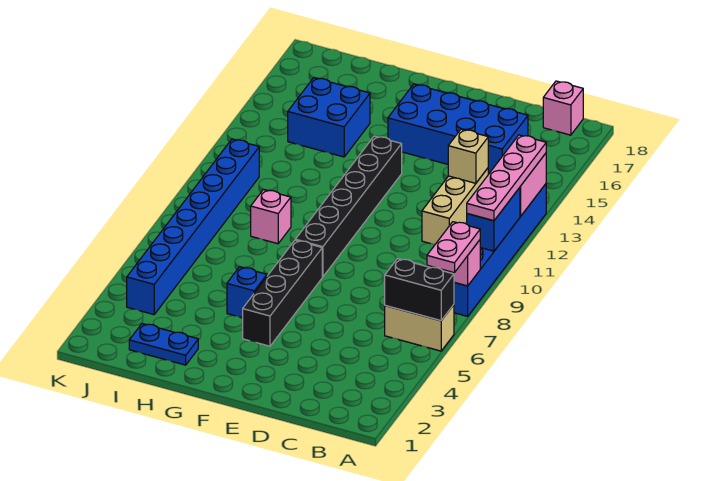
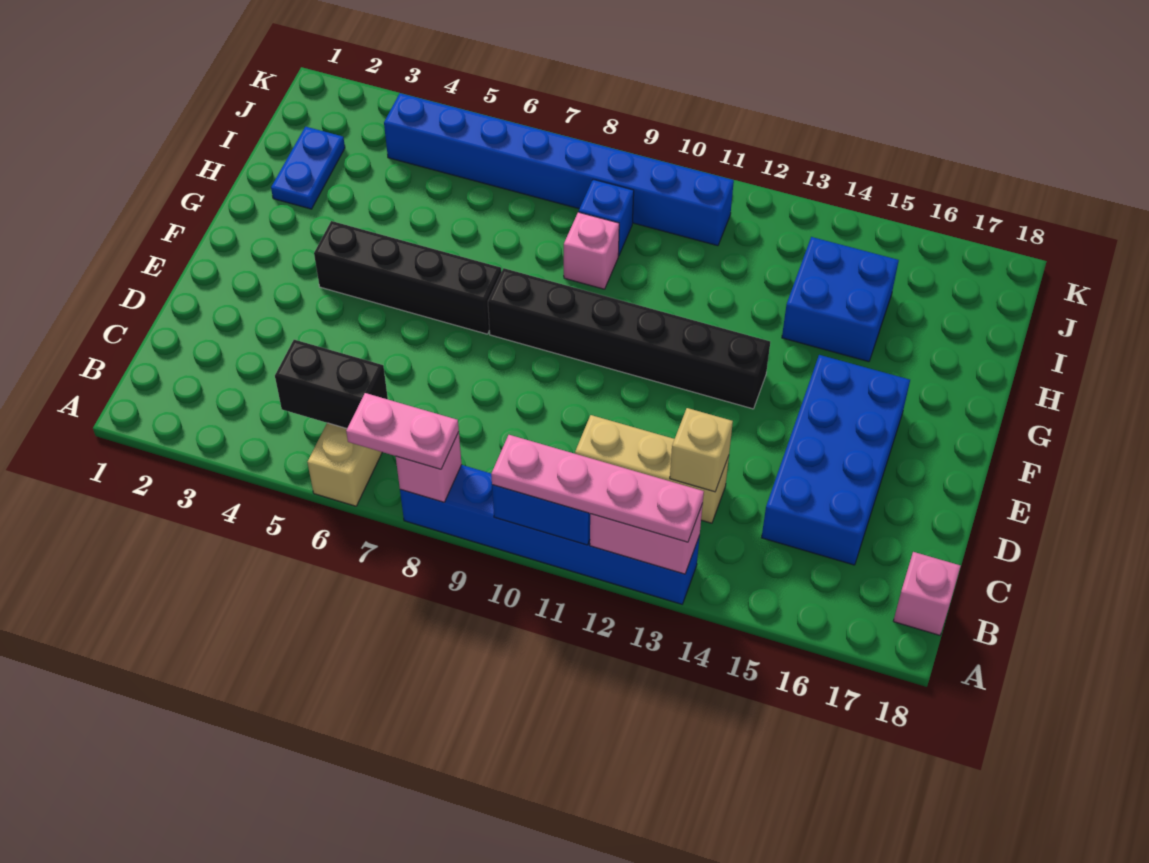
black brick A6:B6 level 2 -> black brick B5:B6 level 2
blue brick G5 level 1 -> blue brick I9 level 1

